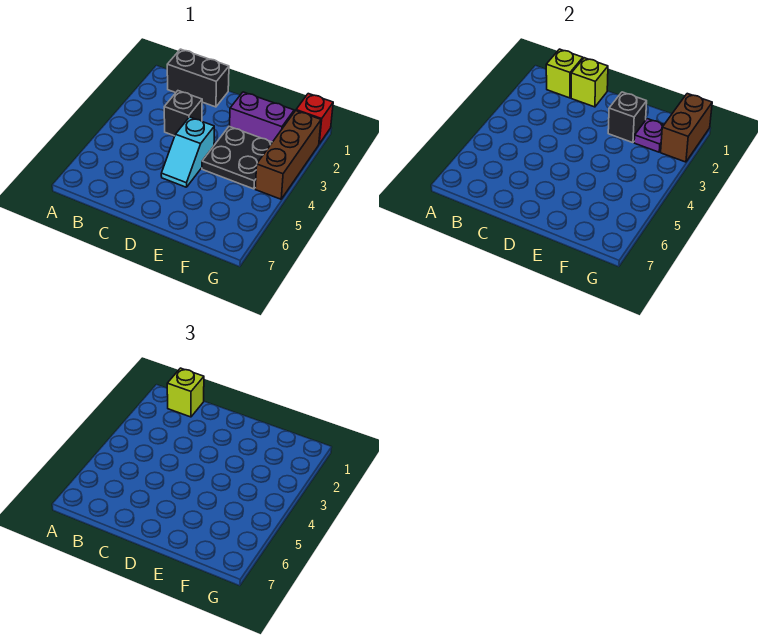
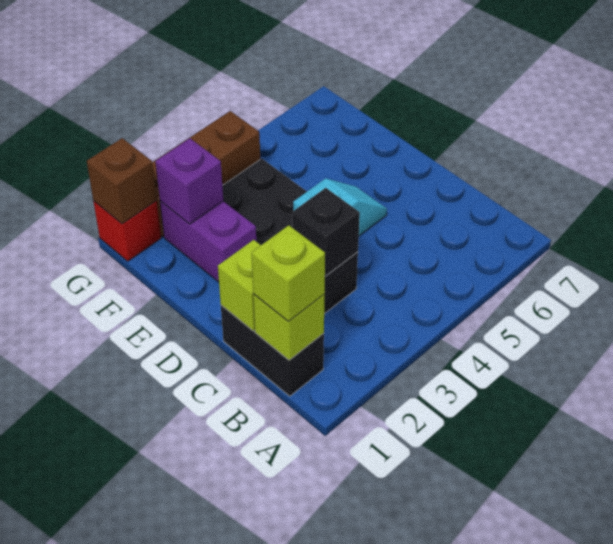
black brick E2 level 2 -> black brick C3 level 2
purple plate F2 level 2 -> purple brick F2 level 2
brown brick G1:G2 level 2 -> brown brick G1 level 2

